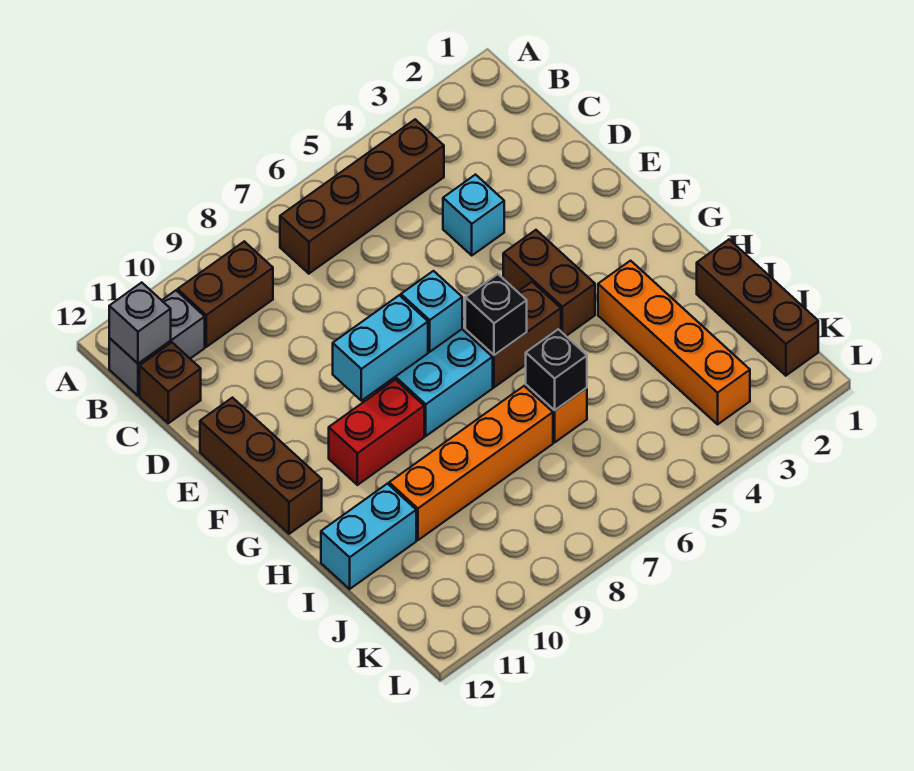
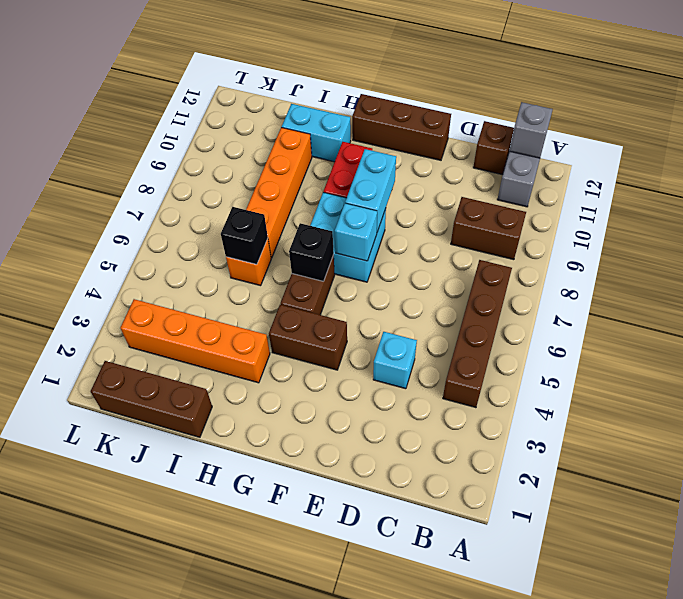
brown brick B9:B10 level 1 -> brown brick B9:C9 level 1
cyan brick I11:I12 level 1 -> cyan brick H11:I11 level 1

